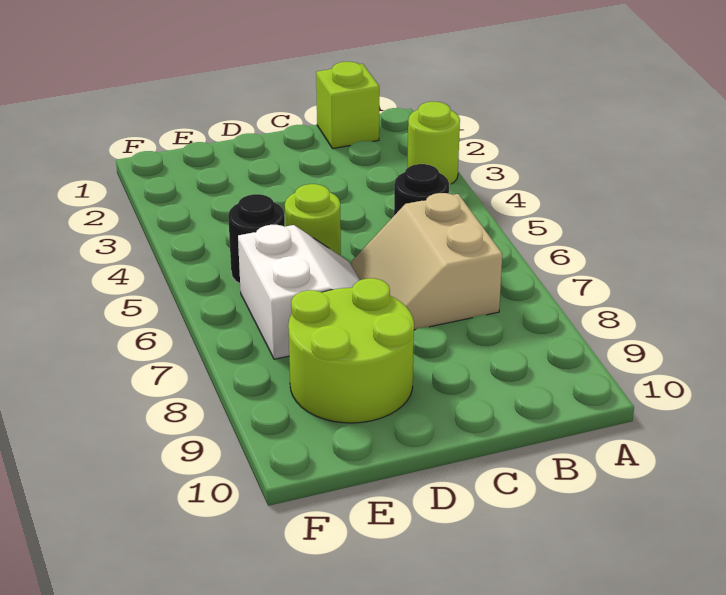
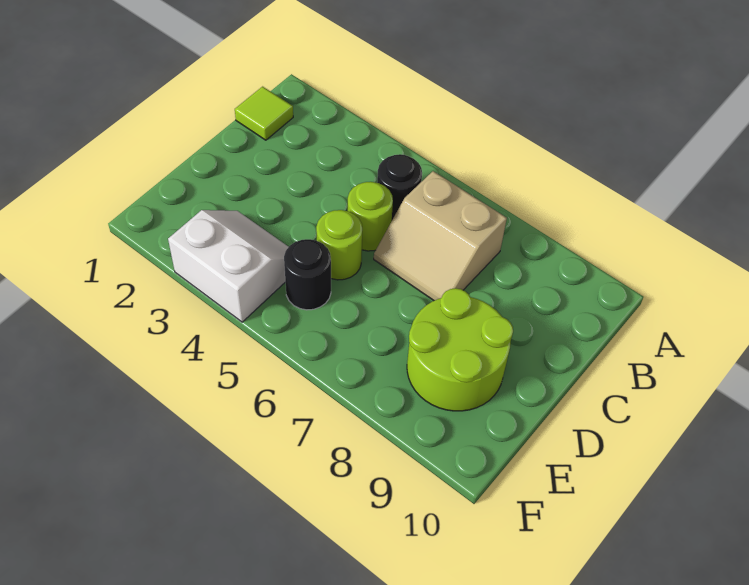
lime round brick A3 level 1 -> lime round brick C5 level 1
lime brick B1 level 1 -> lime tile B1 level 1
white slope D6:E7 level 1 top E -> white slope E3:F4 level 1 top F

